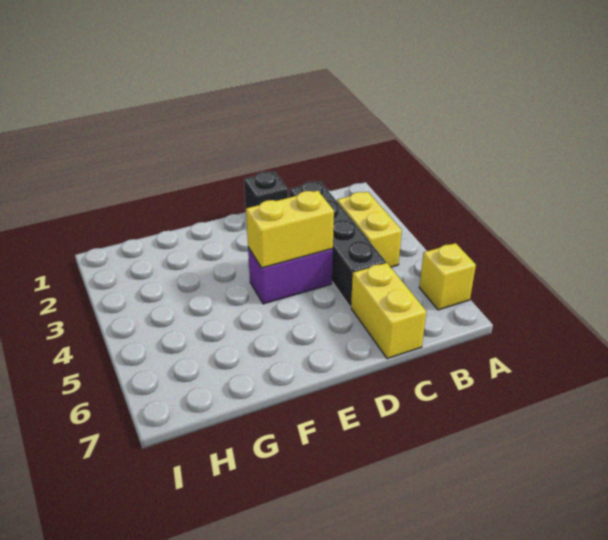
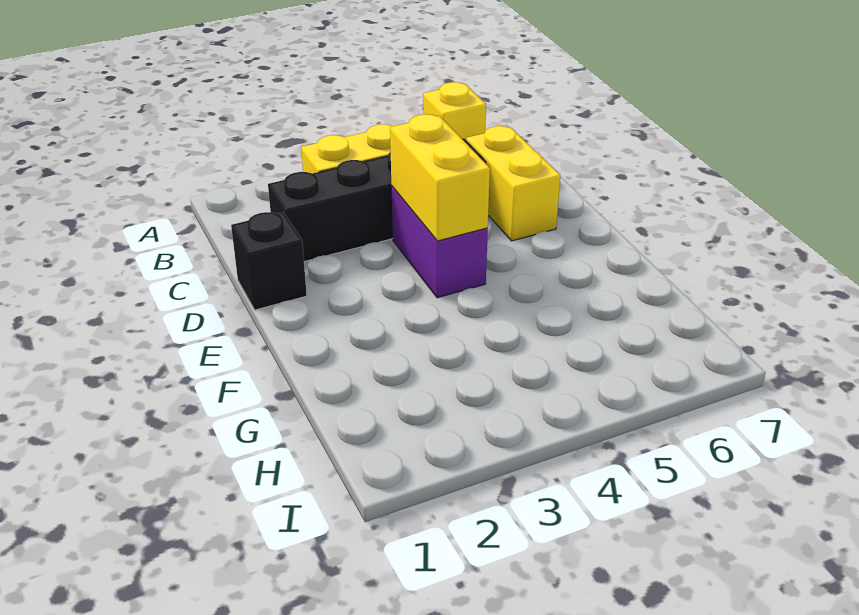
yellow brick C6:C7 level 1 -> yellow brick C6:D6 level 1

